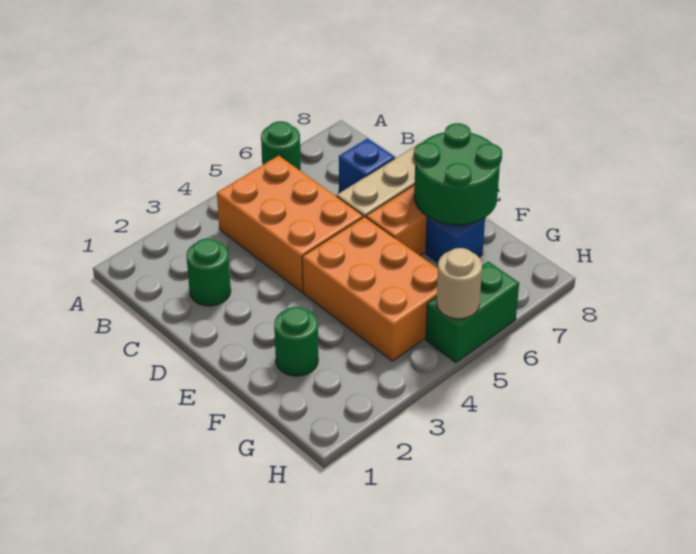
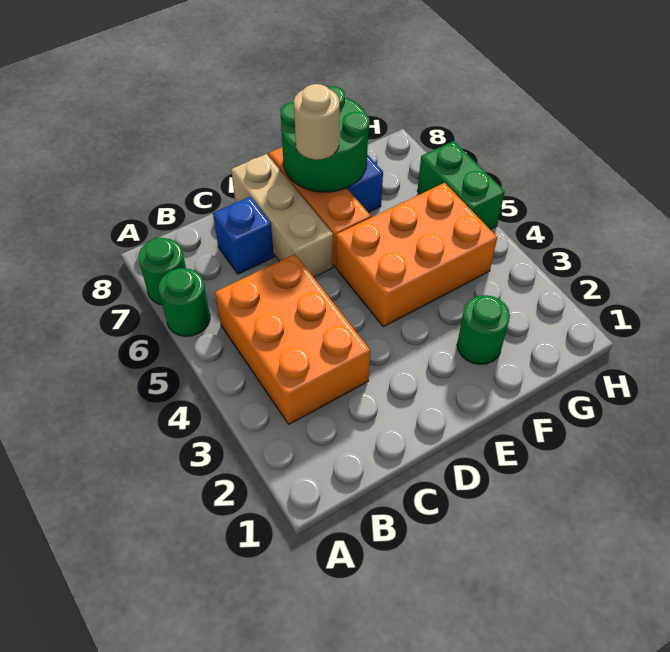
orange brick B4:D5 level 1 -> orange brick B3:C5 level 1
green round brick C2 level 1 -> green round brick A7 level 1
tan round brick H5 level 2 -> tan round brick E7 level 3

